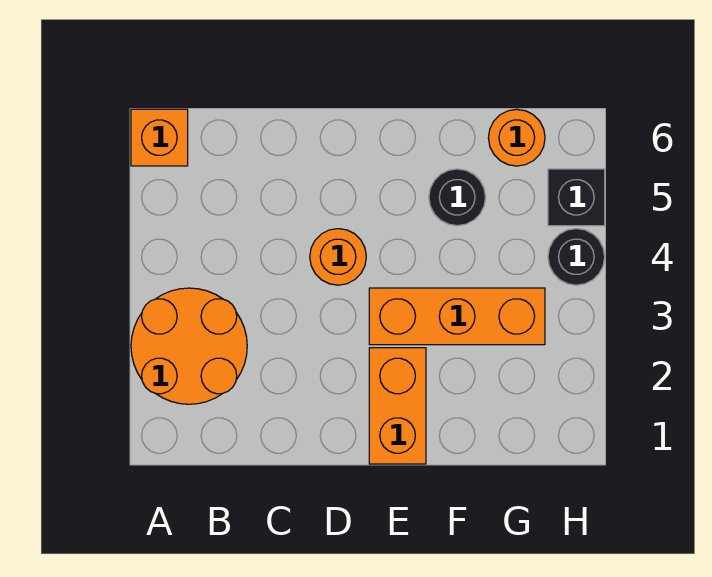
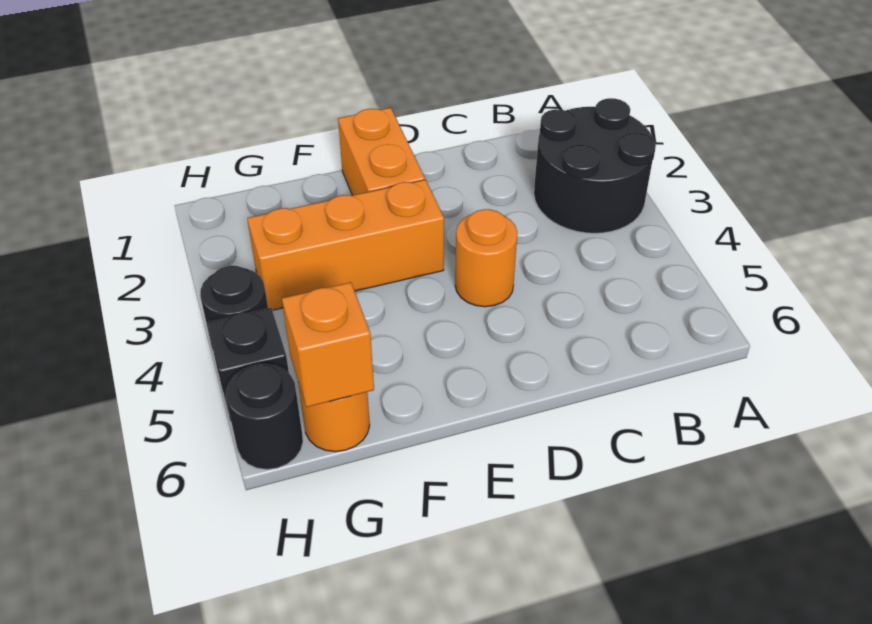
orange round brick A2:B3 level 1 -> black round brick A2:B3 level 1
orange brick A6 level 1 -> orange brick G6 level 2
black round brick F5 level 1 -> black round brick H6 level 1

